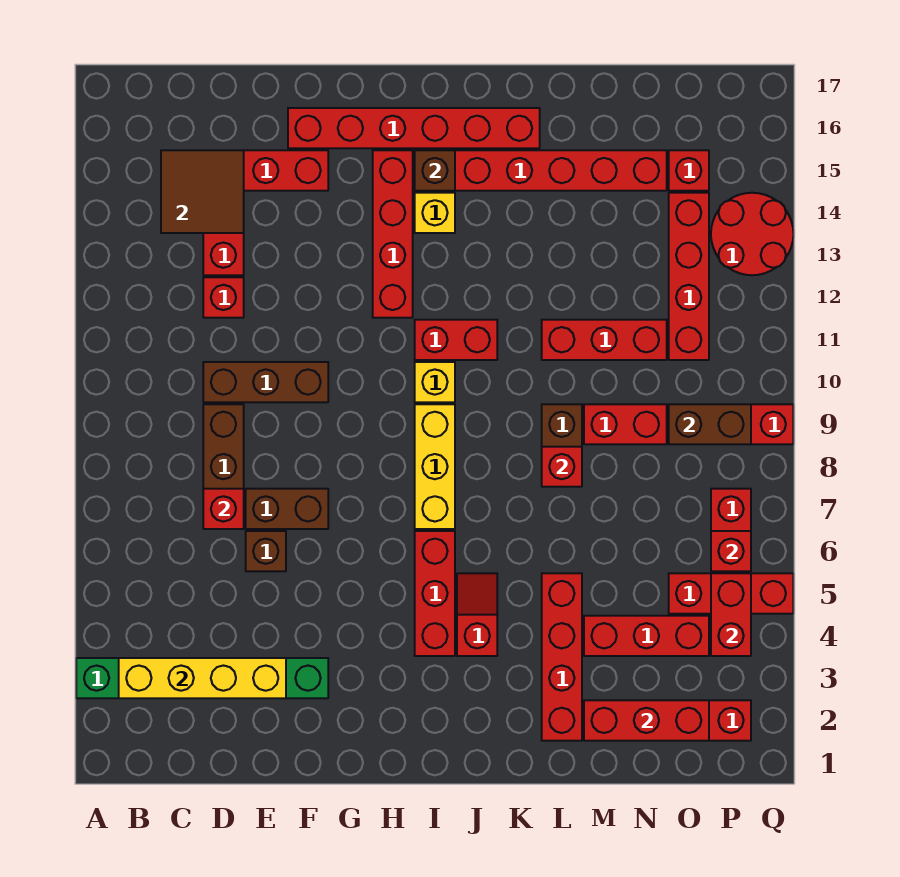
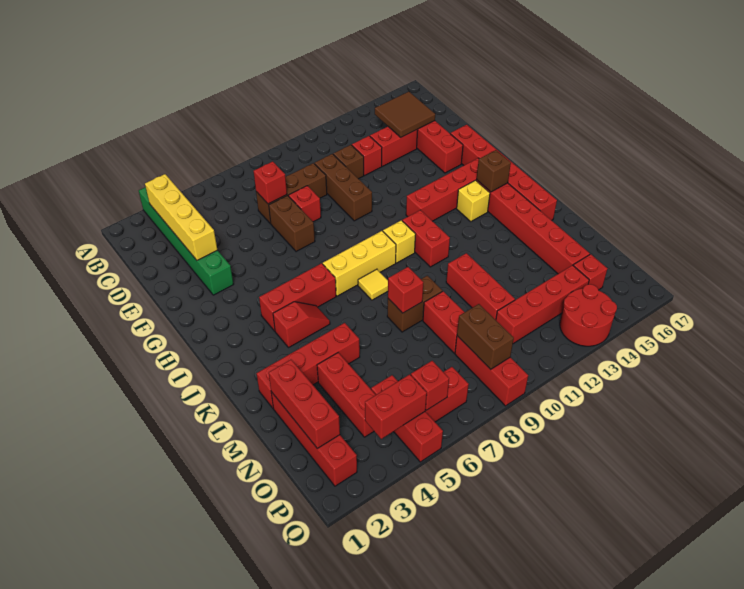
brown brick E6 level 1 -> brown brick D11 level 1
none -> red brick E8 level 1
none -> yellow tile J8 level 1

